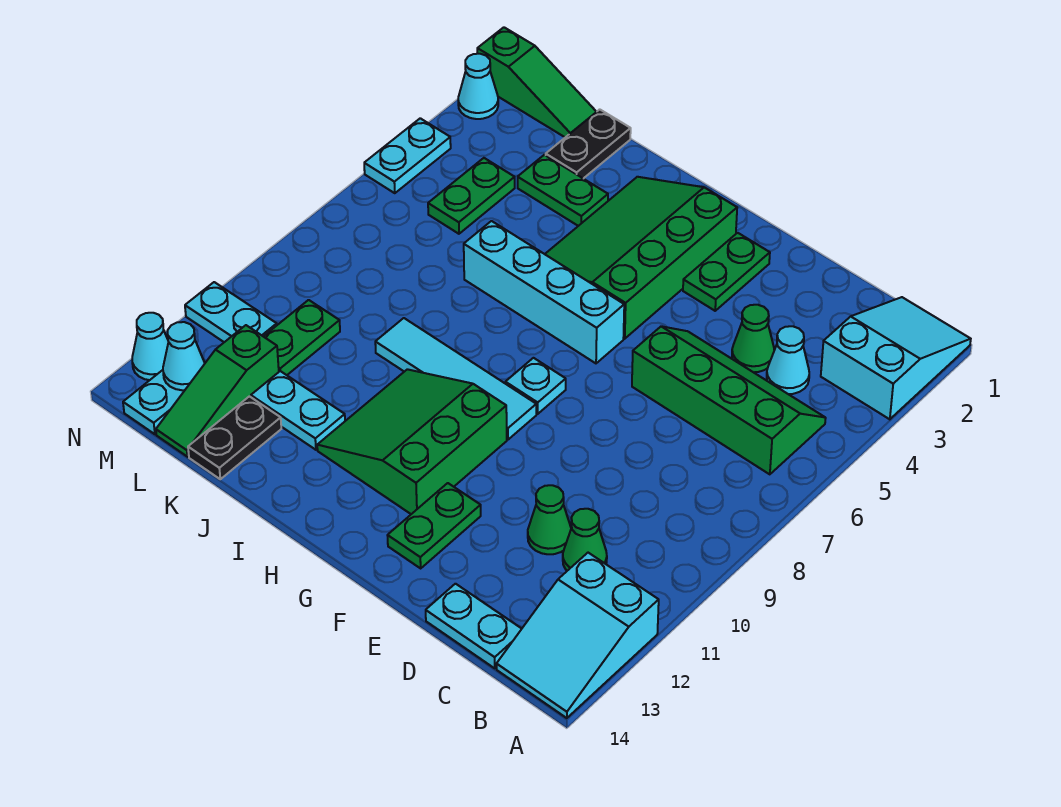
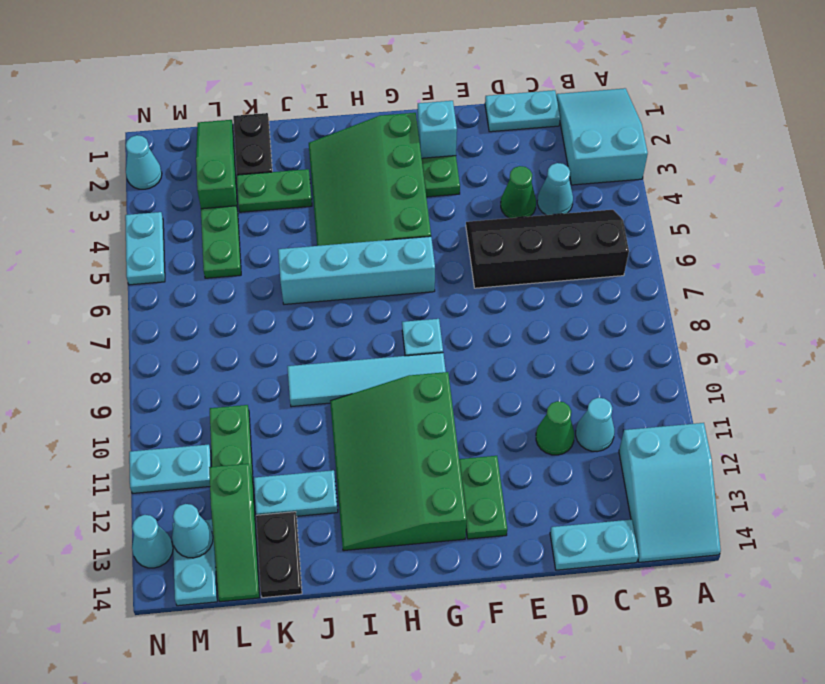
green slope B5:E6 level 1 top 6 -> black slope B5:E6 level 1 top 6
none -> cyan plate C1:D1 level 1
green cone C11 level 1 -> cyan cone C11 level 1
none -> cyan brick F2 level 2
green slope G10:I12 level 1 top G -> green slope G10:I13 level 1 top G
green slope L1:N1 level 1 top N -> green slope L1:L3 level 1 top 3

